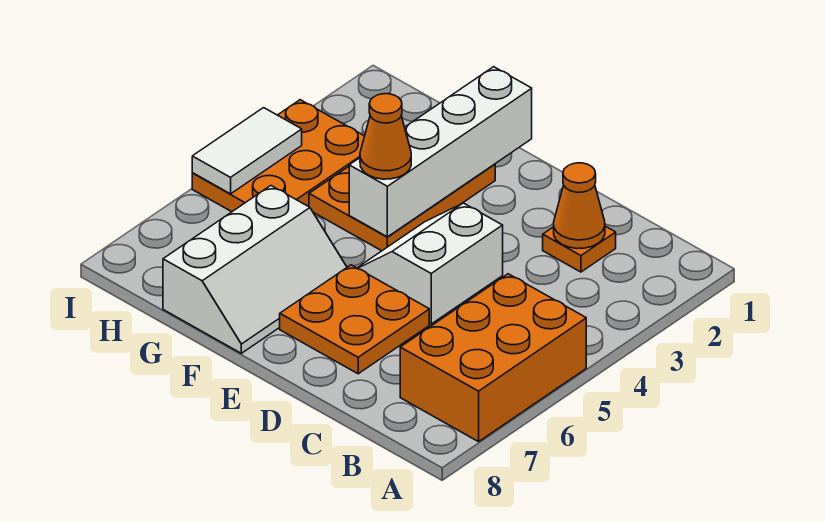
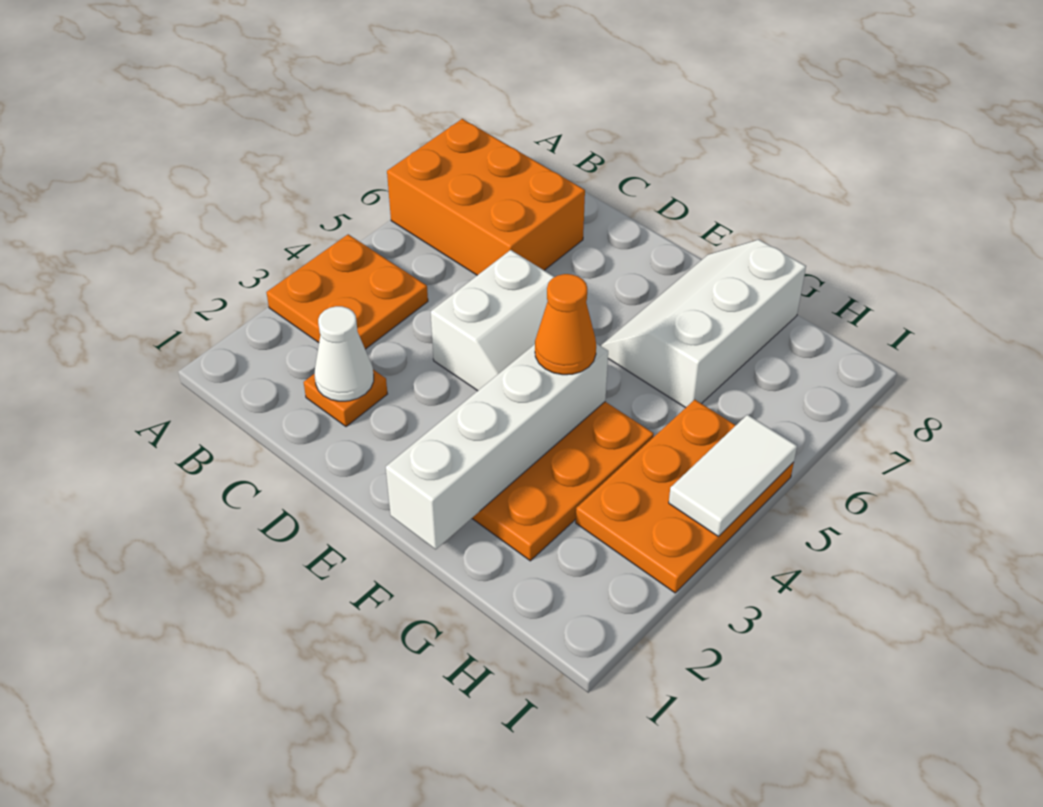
orange brick A5:B7 level 1 -> orange brick A6:C7 level 1
orange cone C2 level 2 -> white cone C2 level 2
orange plate D6:E7 level 1 -> orange plate A3:B4 level 1

